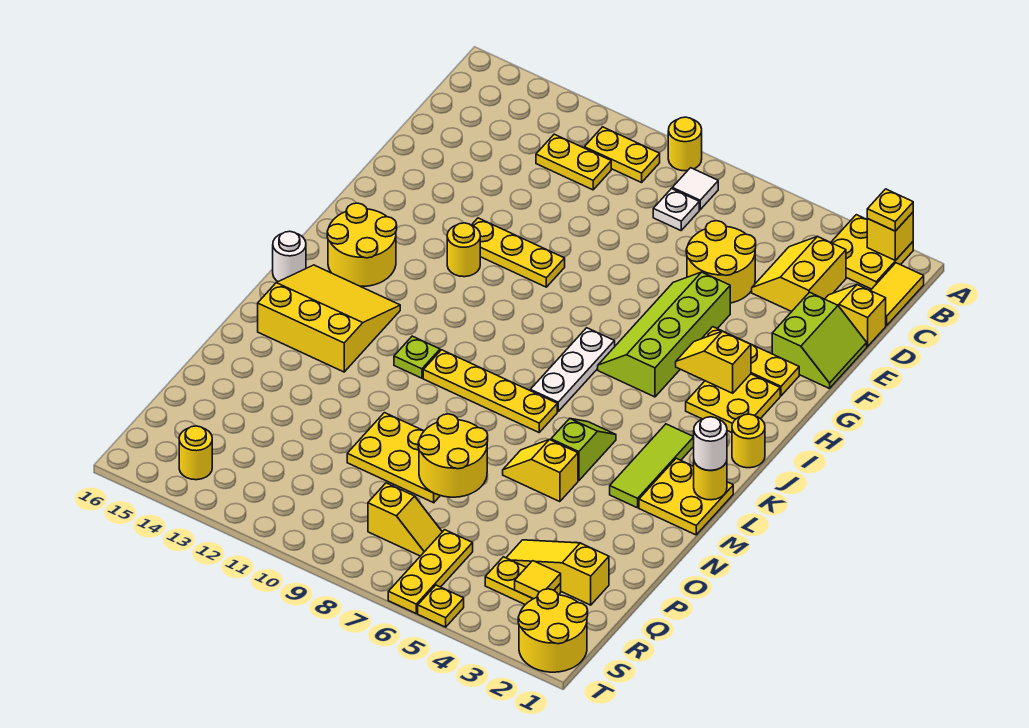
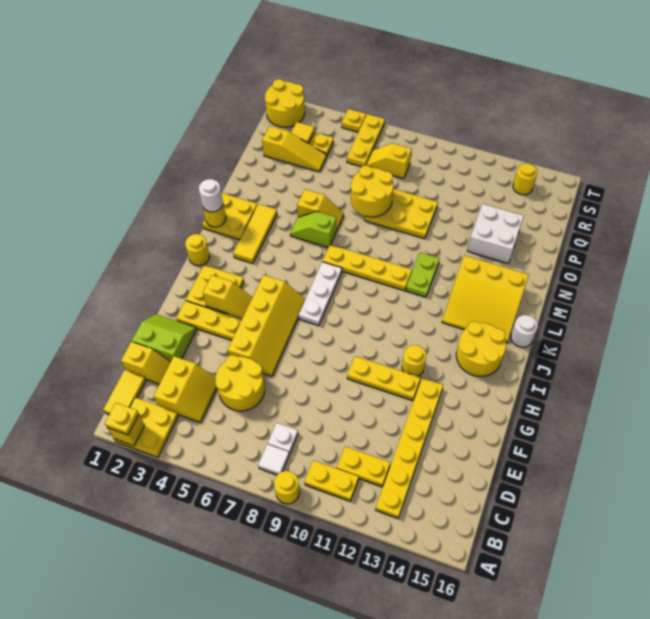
none -> yellow plate B13:G13 level 1
lime slope E1:F2 level 1 top 2 -> lime slope E1:F2 level 1 top E
lime slope F5:I6 level 1 top 5 -> yellow slope F5:I6 level 1 top 5
lime tile K3:M3 level 1 -> yellow tile K3:M3 level 1
lime slope L5:M5 level 1 top M -> lime slope M5:M6 level 1 top 6
lime plate L11 level 1 -> lime plate L11:M11 level 1
none -> white brick O13:P14 level 1

